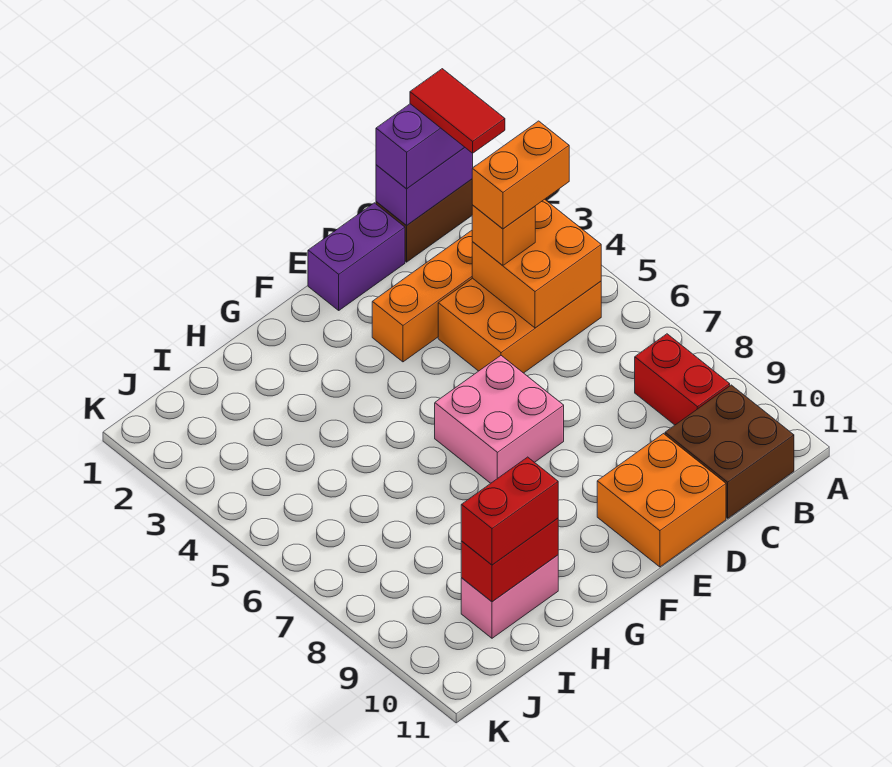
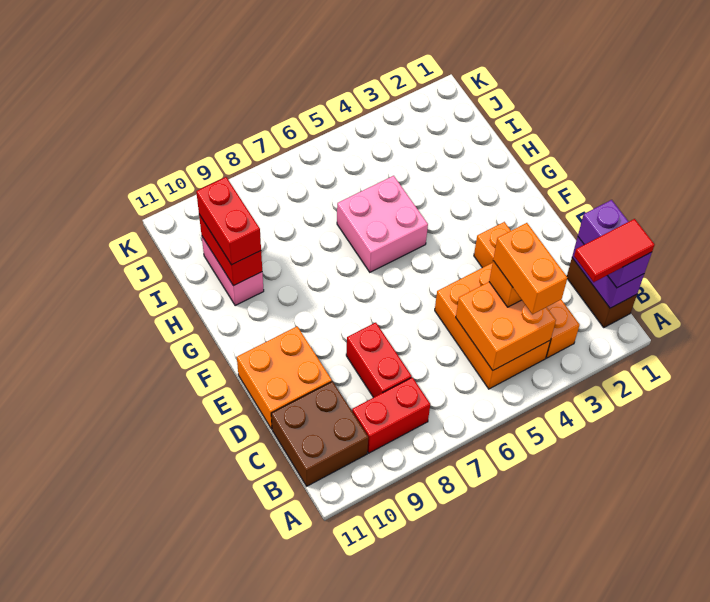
none -> red brick C8:D8 level 1
purple brick D1:E1 level 1 -> none
pink brick E6:F7 level 1 -> pink brick G5:H6 level 1

